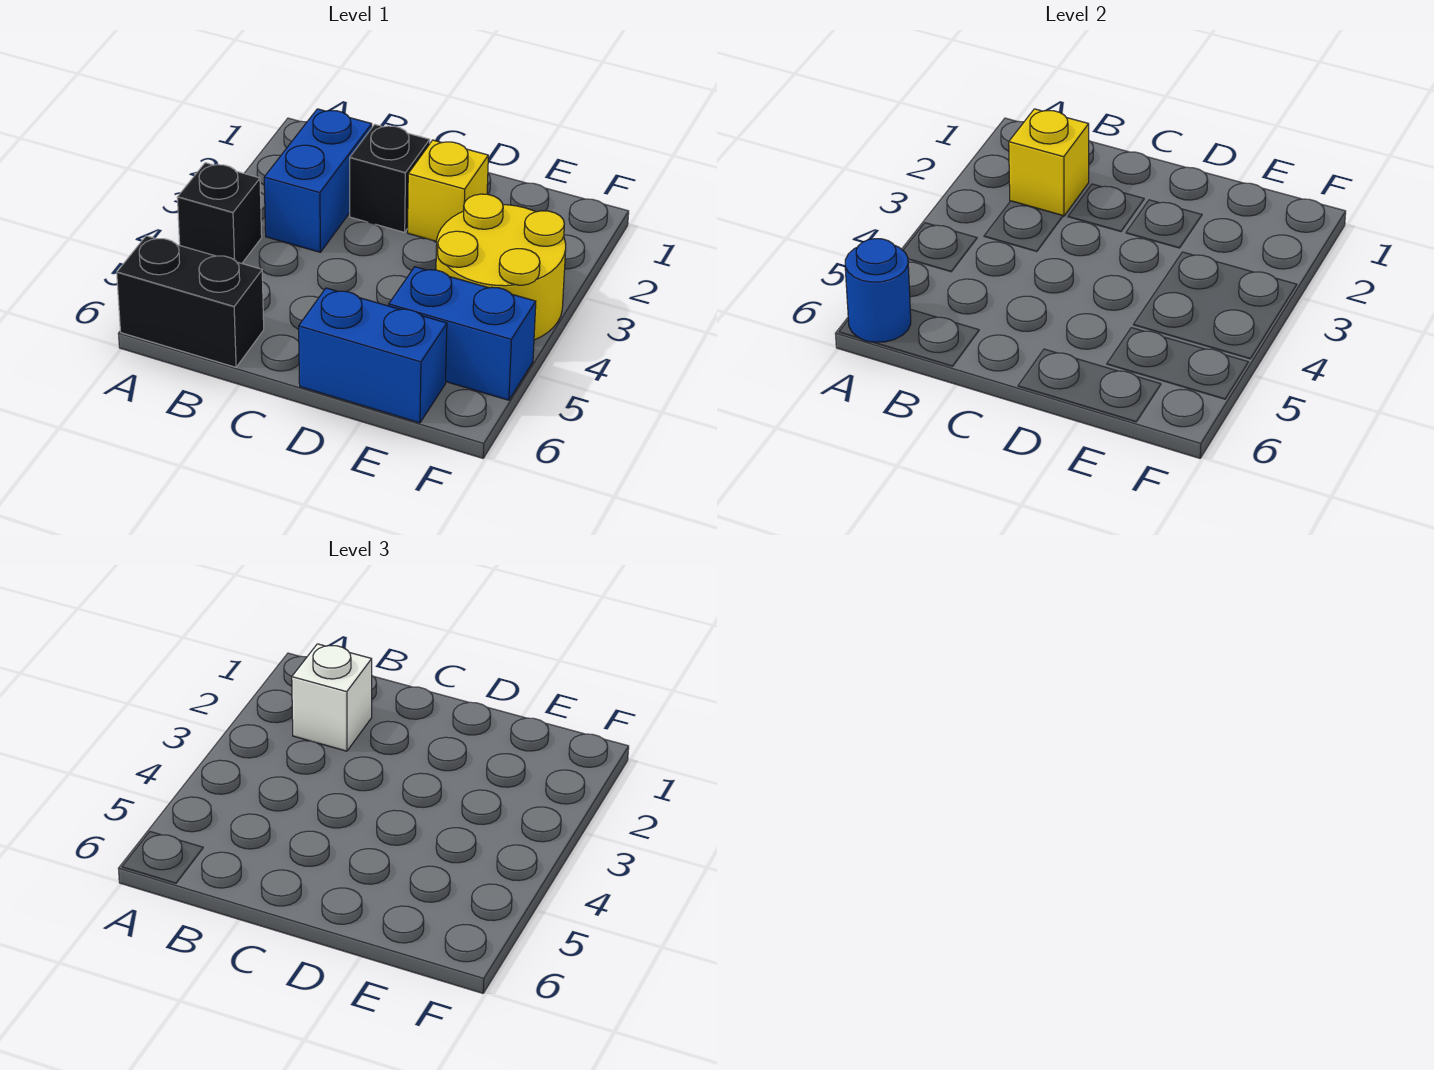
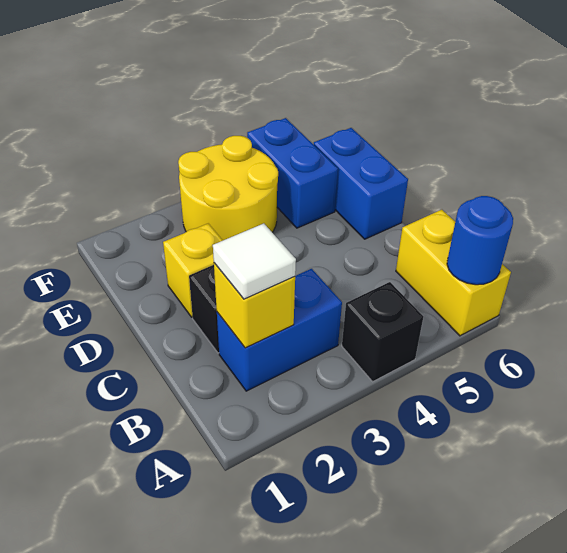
black brick A6:B6 level 1 -> yellow brick A6:B6 level 1
white brick B2 level 3 -> white tile B2 level 3

